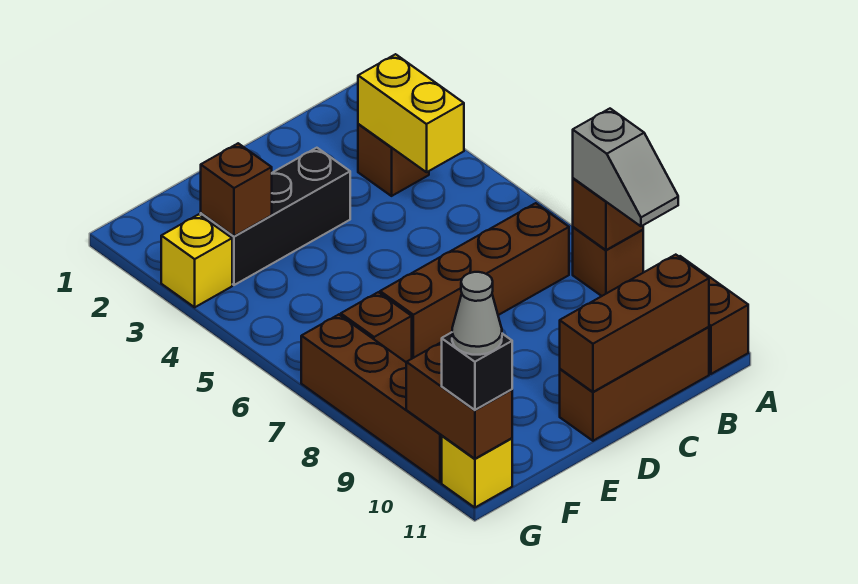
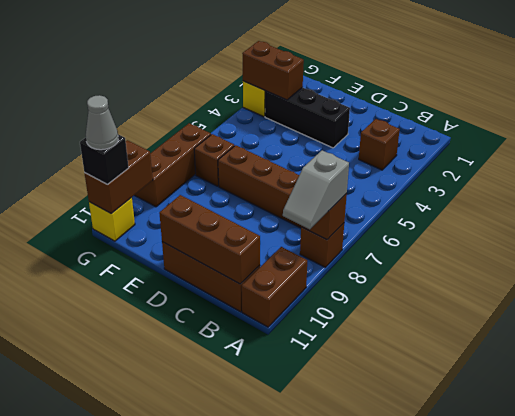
yellow brick B3:B4 level 2 -> none
brown brick F3 level 2 -> brown brick F3:G3 level 2
brown brick G7:G10 level 1 -> brown brick G7:G9 level 1

